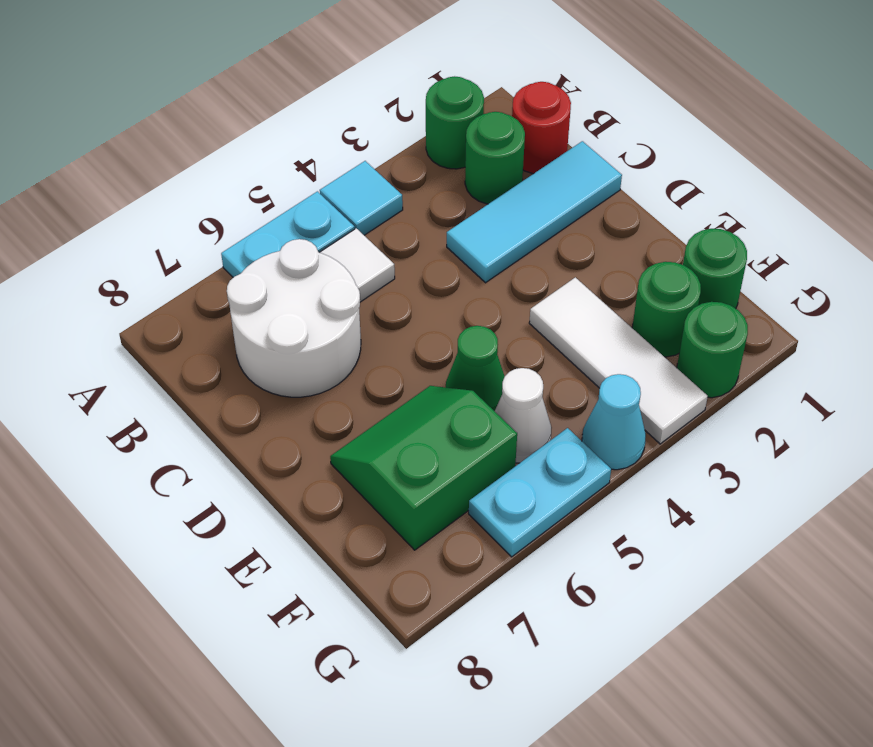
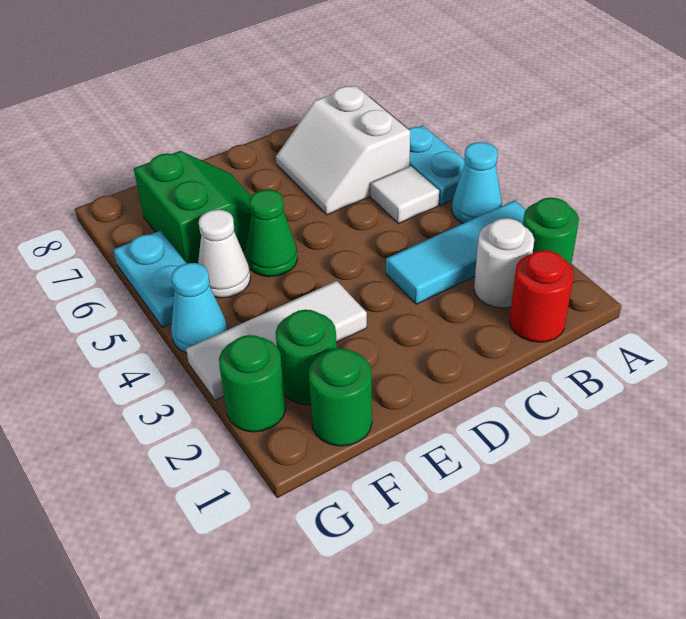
cyan tile A4 level 1 -> cyan cone A4 level 1
green round brick B2 level 1 -> white round brick B2 level 1
white round brick B6:C7 level 1 -> white slope B6:C7 level 1 top B
cyan tile C1:C3 level 1 -> cyan tile A3:C3 level 1

